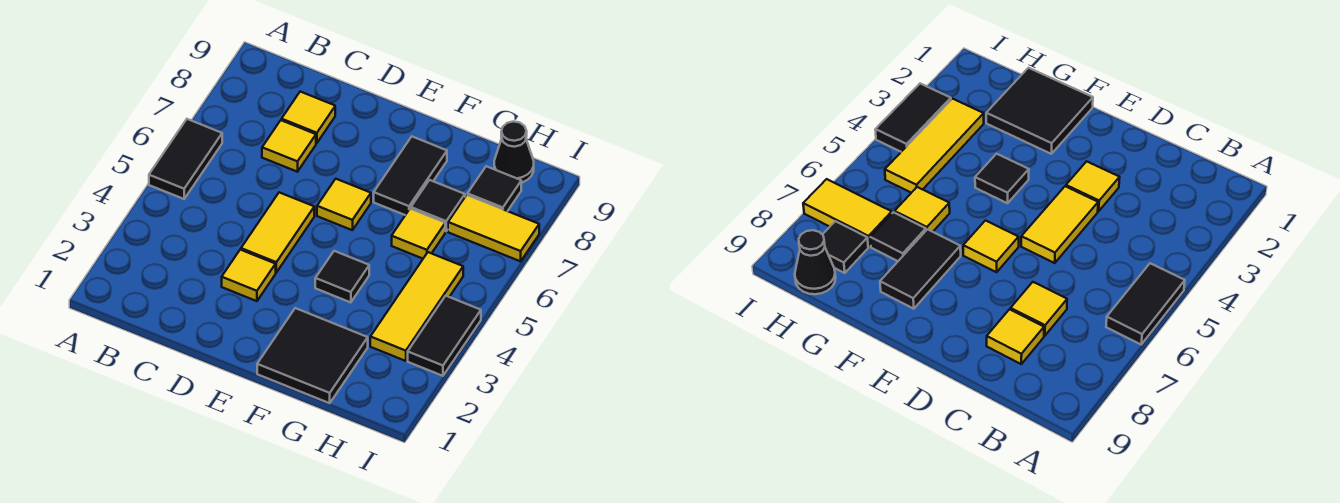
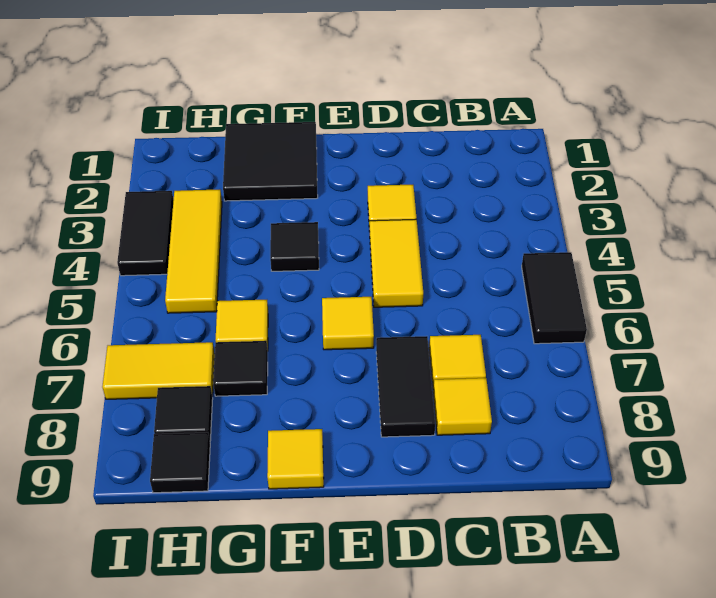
black tile F7:F8 level 1 -> black tile D7:D8 level 1
none -> yellow tile F9 level 1
black cone H9 level 1 -> black tile H9 level 1

